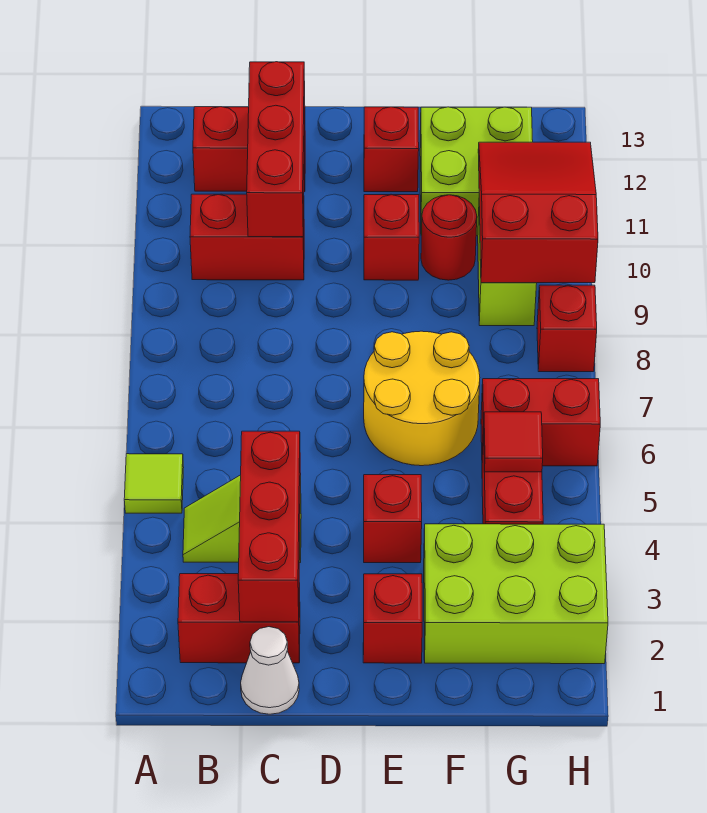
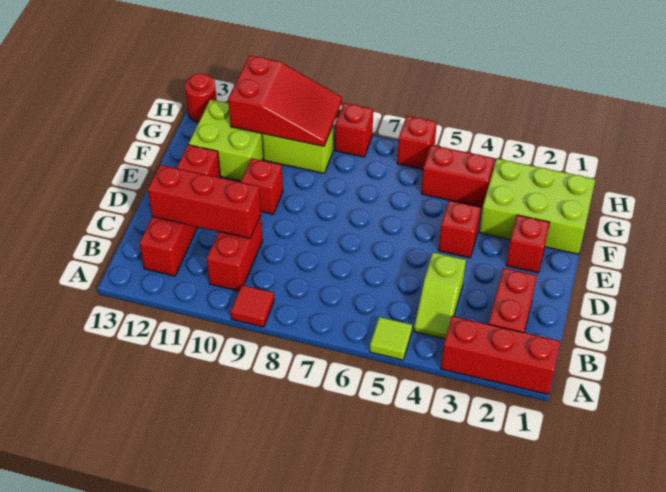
white cone C1 level 1 -> none
red brick C2:C4 level 2 -> red brick A1:A3 level 1
yellow round brick E6:F7 level 1 -> none
lime brick F2:H3 level 1 -> lime brick F1:G3 level 1
red round brick F10 level 1 -> red round brick H13 level 1
red tile G5 level 2 -> red tile A9 level 1
red brick G6:H6 level 1 -> red brick H6 level 1
red slope G9:H11 level 2 top 9 -> red slope G9:H11 level 2 top 11

